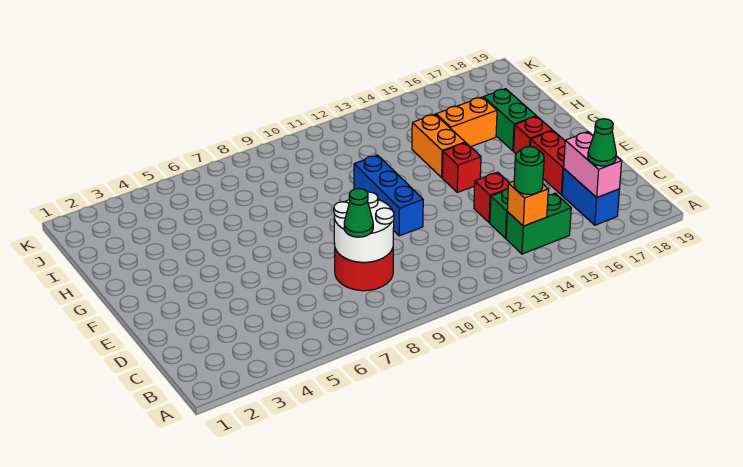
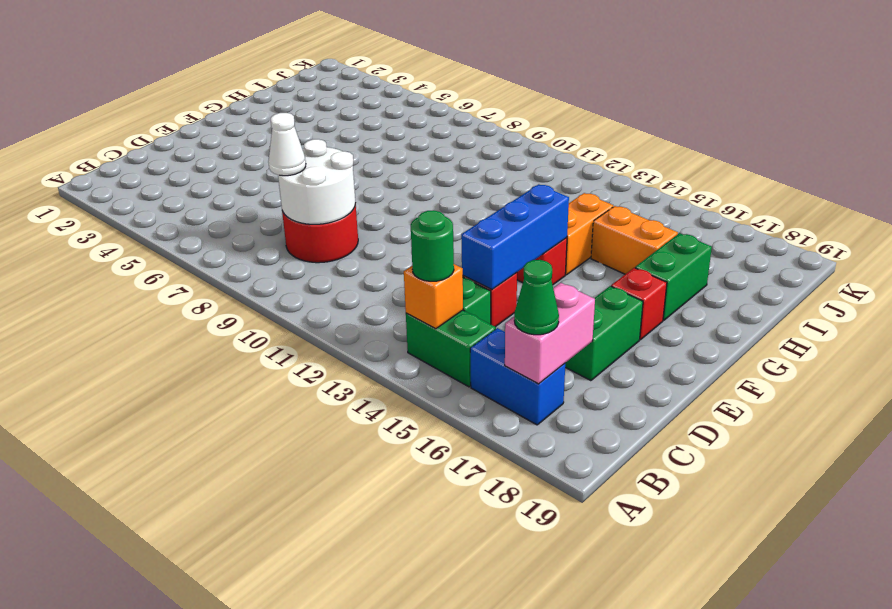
blue brick B17:C17 level 1 -> blue brick B16:B17 level 1
green cone C8 level 3 -> white cone C8 level 3
red brick D17:E17 level 1 -> green brick D17:E17 level 1
blue brick E11:G11 level 1 -> blue brick D14:F14 level 2

